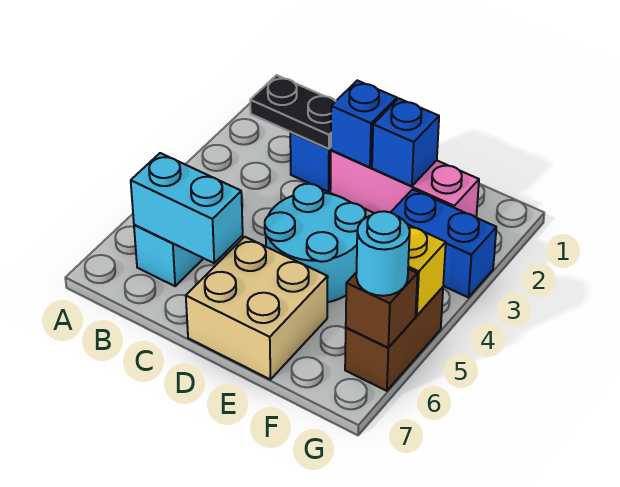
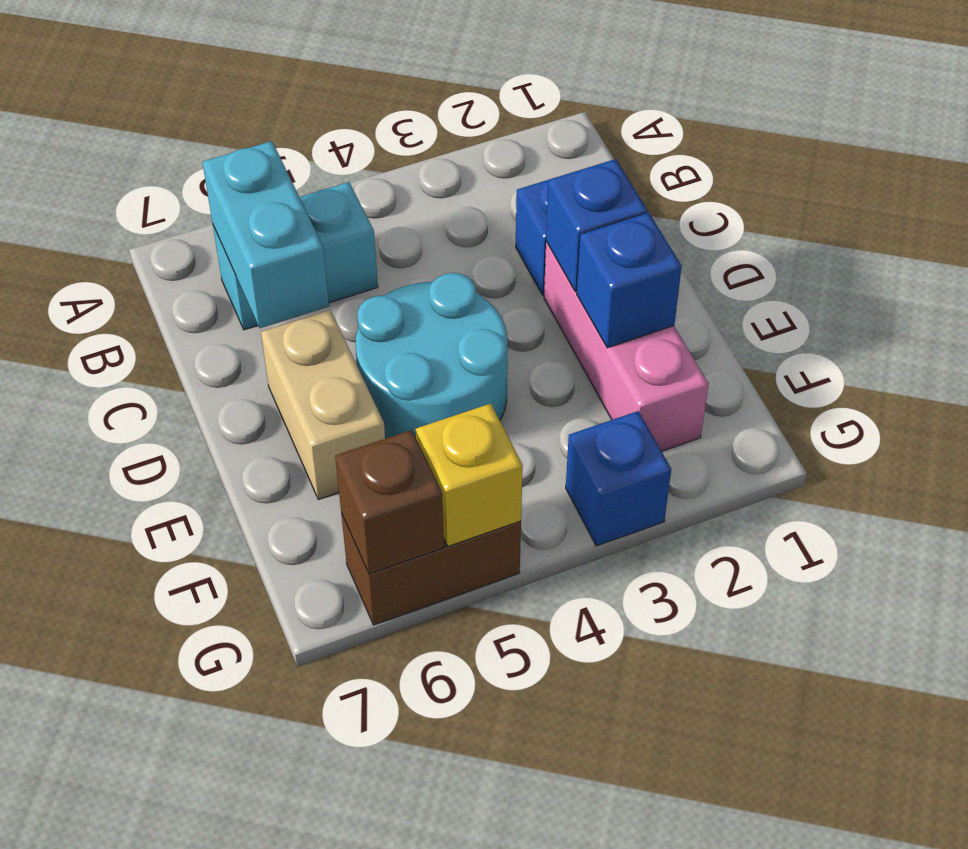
black plate B2:C2 level 2 -> none
tan brick D6:E7 level 1 -> tan brick D6:E6 level 1
blue brick F3:G3 level 1 -> blue brick G3 level 1
cyan round brick G6 level 3 -> none

